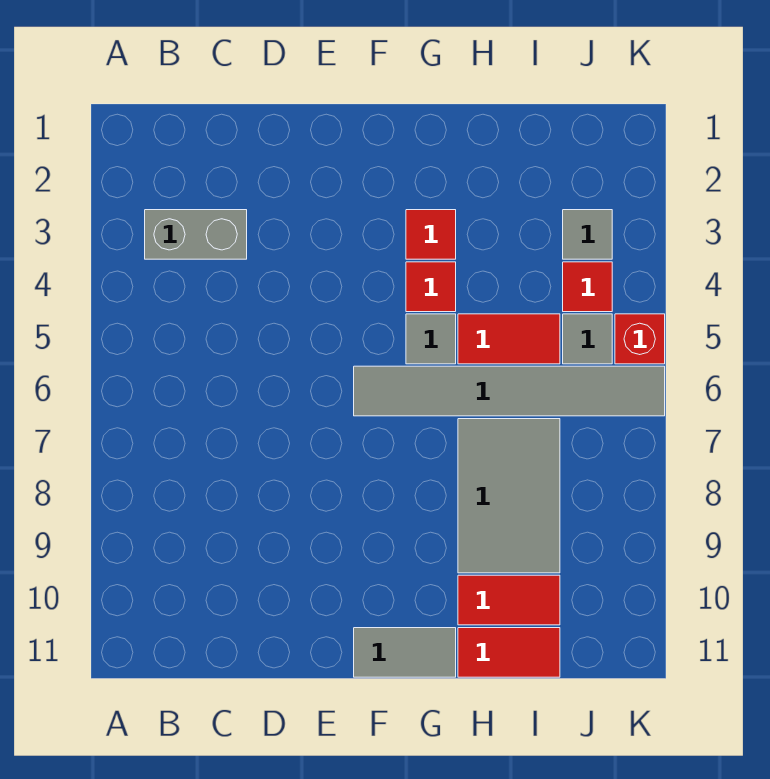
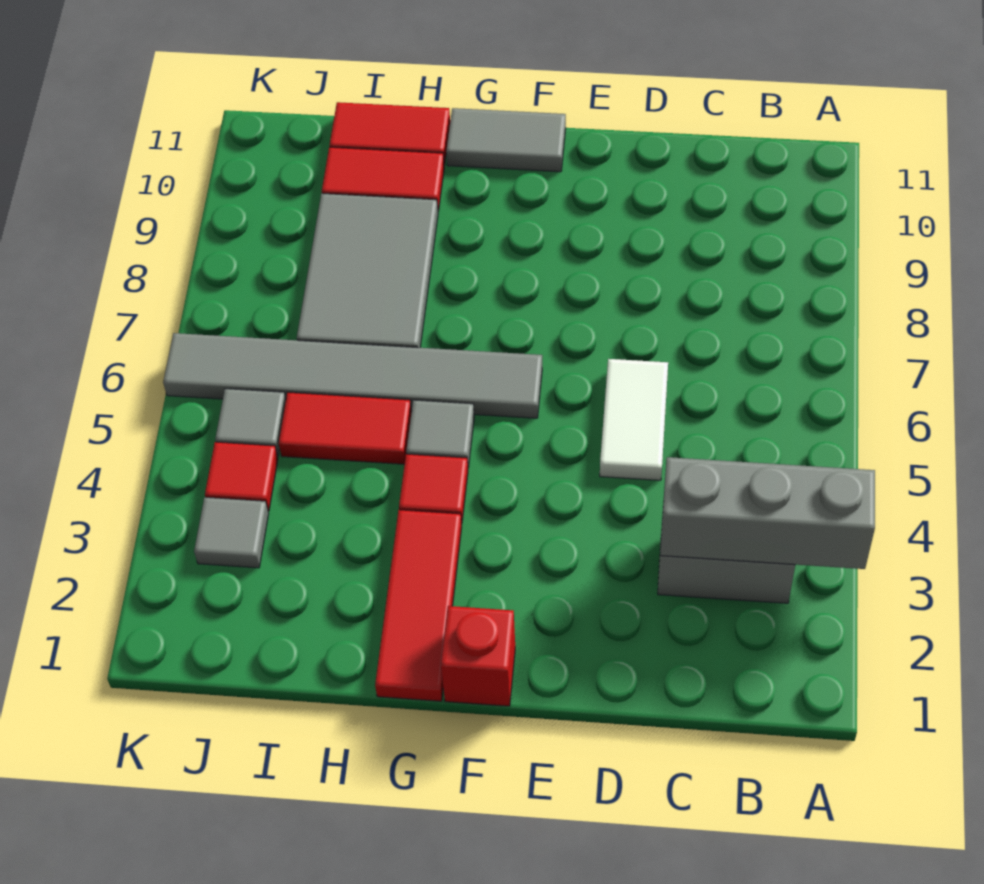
none -> grey brick A3:C3 level 2
none -> white tile D5:D6 level 1
red tile G3 level 1 -> red tile G1:G3 level 1
red brick K5 level 1 -> red brick F1 level 1

